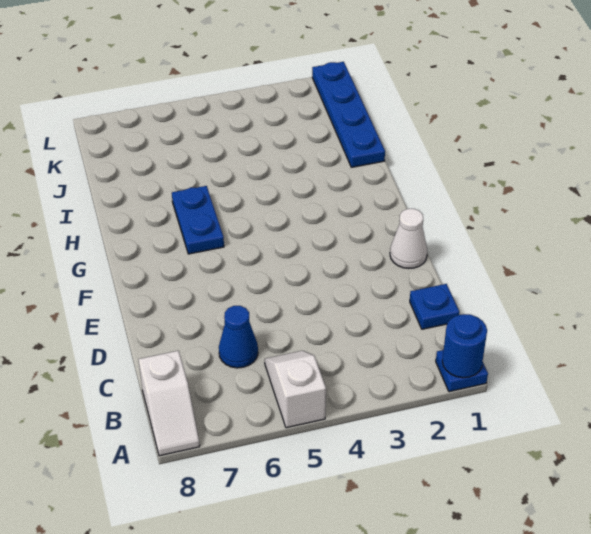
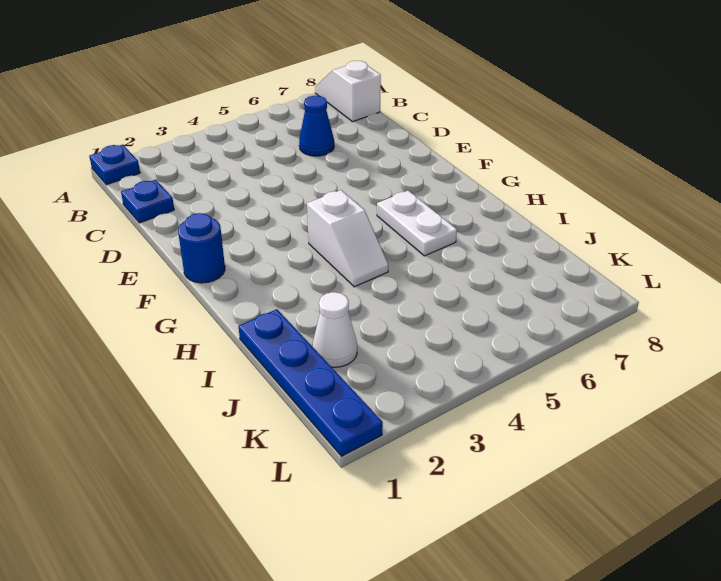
blue round brick A1 level 2 -> blue round brick F1 level 1
white slope A5:B5 level 1 top A -> white slope G4:H4 level 1 top G
white cone E1 level 1 -> white cone J2 level 1
blue plate G6:H6 level 1 -> white plate G6:H6 level 1

